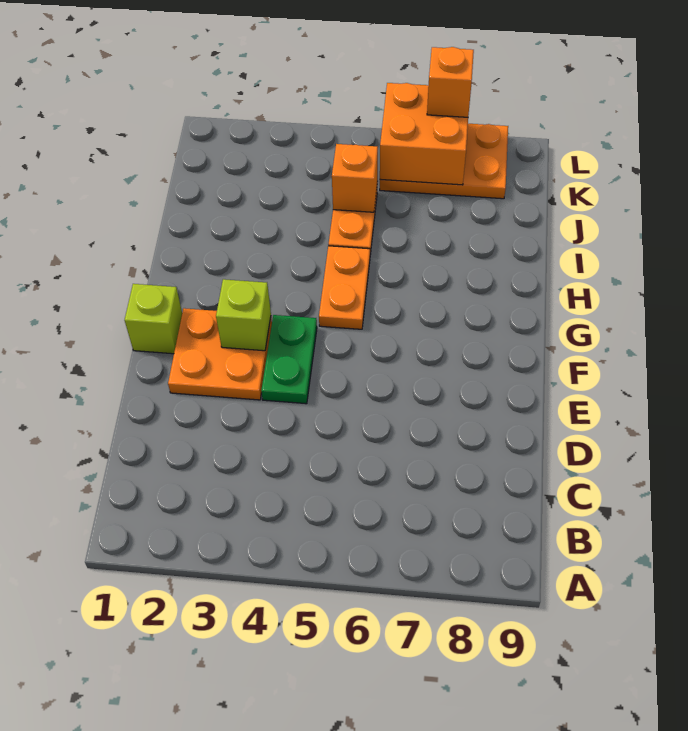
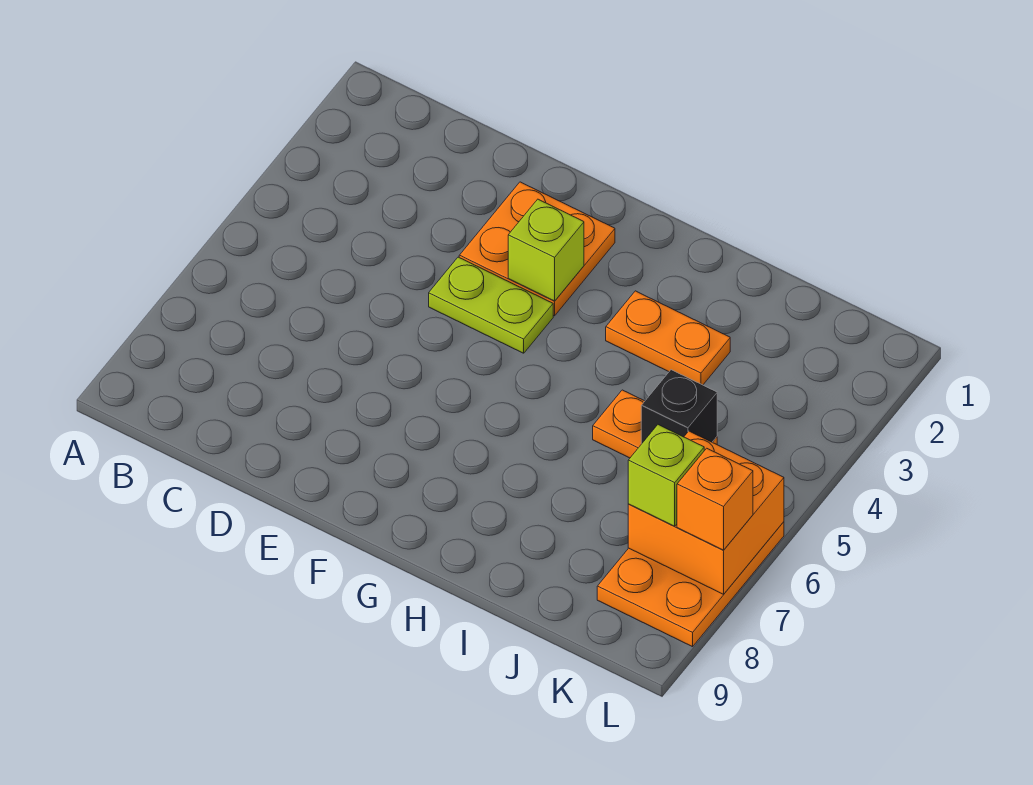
green plate E4:F4 level 1 -> lime plate E4:F4 level 1
lime brick F1 level 1 -> lime brick K7 level 3
orange plate G5:H5 level 1 -> orange plate H3:I3 level 1
orange brick J5 level 2 -> black brick J5 level 2

